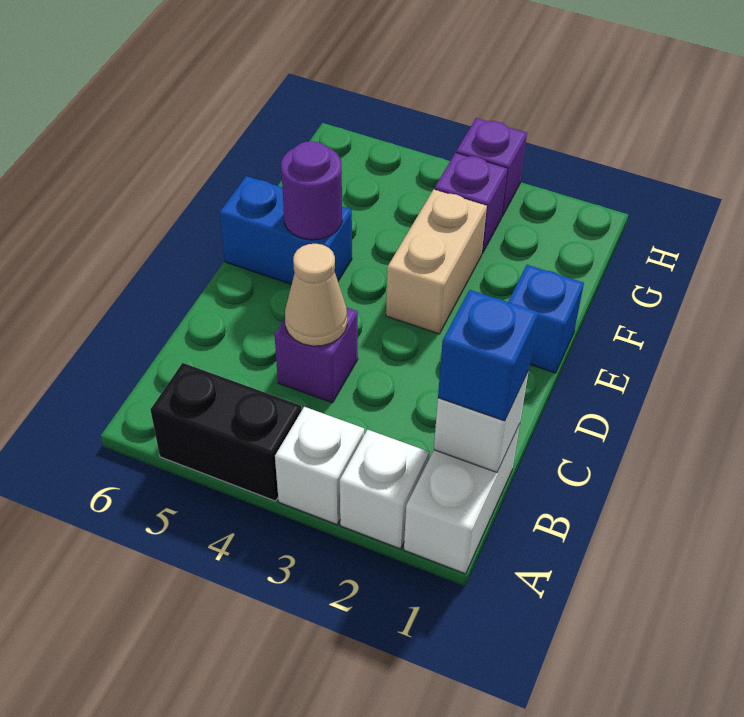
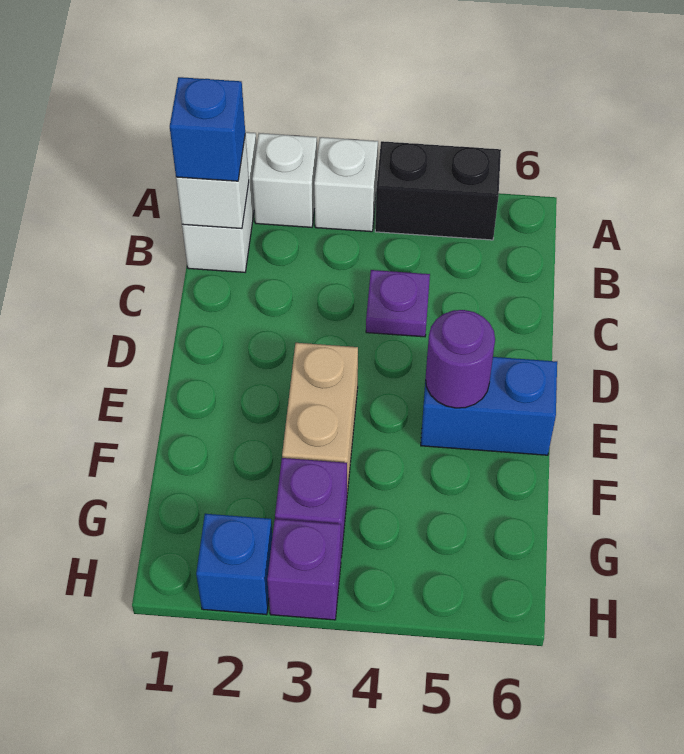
purple brick C4 level 1 -> purple plate C4 level 1
tan cone C4 level 2 -> none
blue brick E1 level 1 -> blue brick H2 level 1

